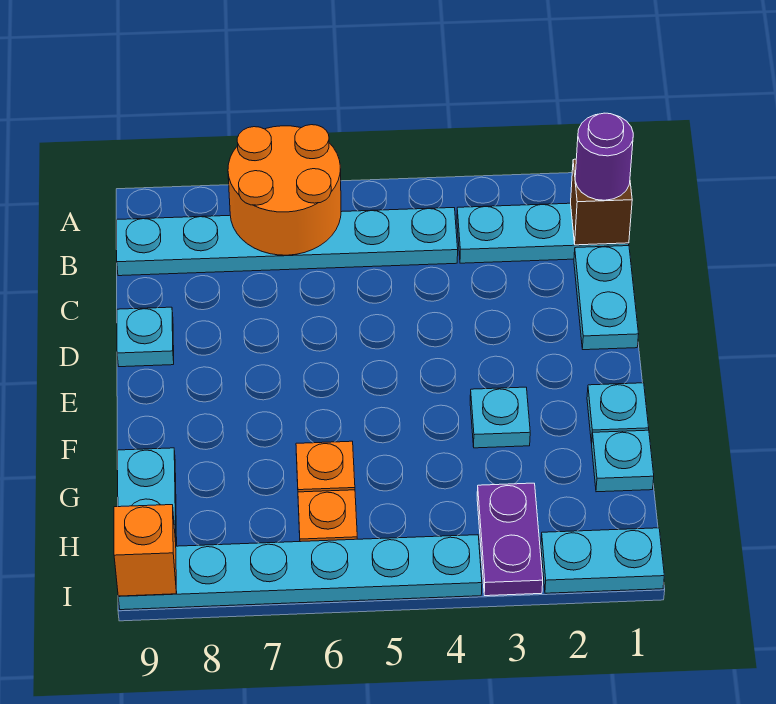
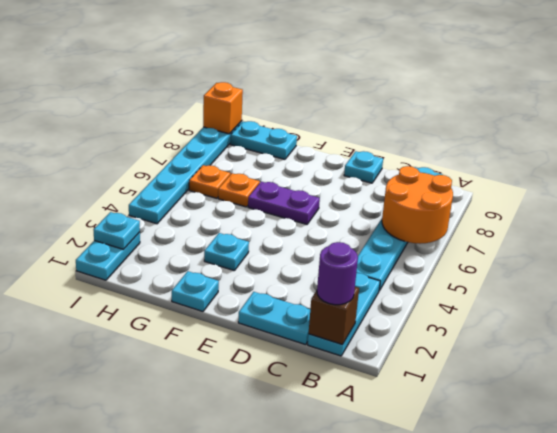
cyan plate G1 level 1 -> cyan plate I2 level 2
purple plate H3:I3 level 1 -> purple plate E6:F6 level 1

